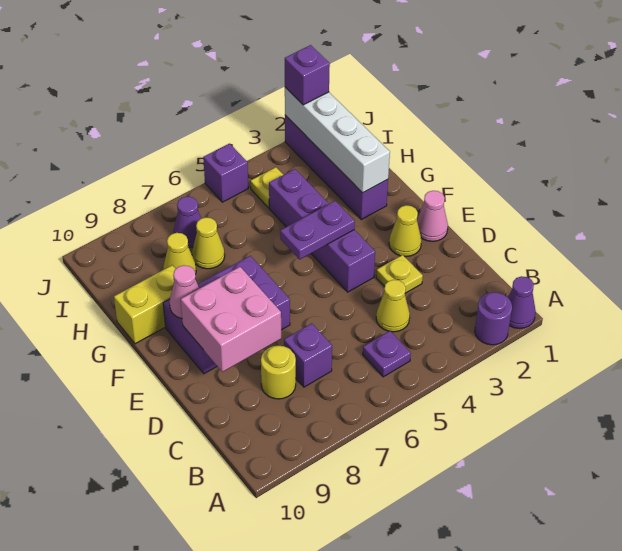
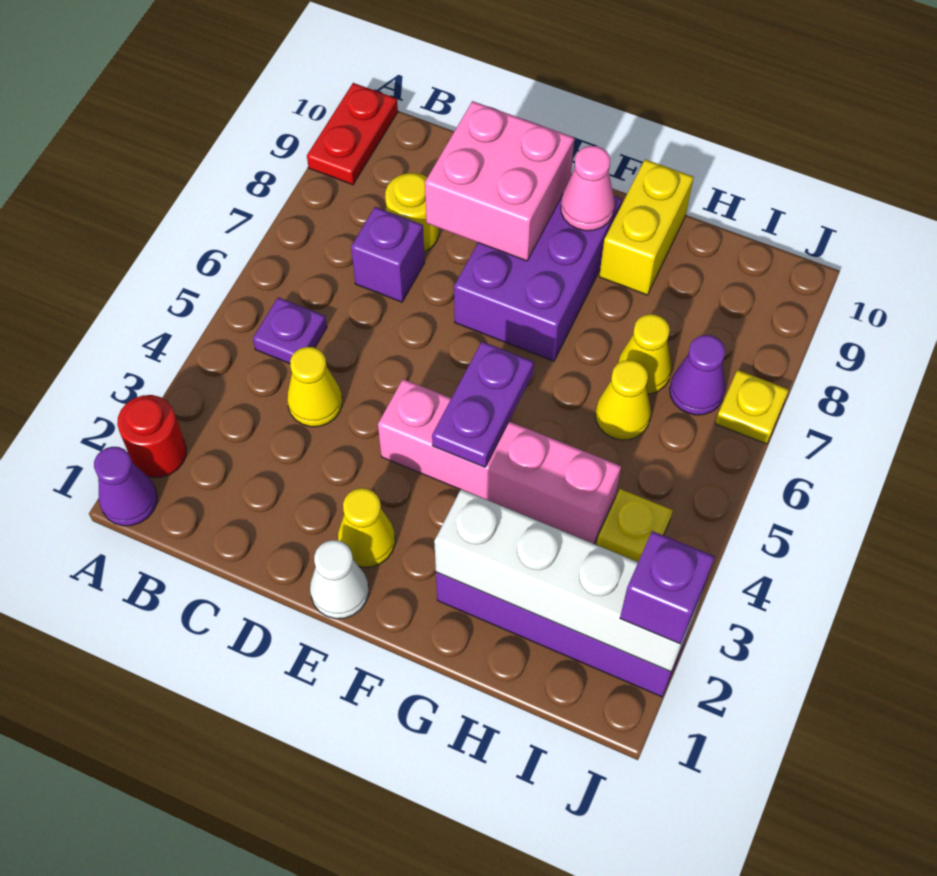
purple round brick A2 level 1 -> red round brick A2 level 1
none -> red plate A9:A10 level 1
yellow plate D3 level 1 -> yellow plate J7 level 1
pink cone E1 level 1 -> white cone E1 level 1
purple brick E4:H4 level 1 -> pink brick E4:H4 level 1
yellow cone H8 level 1 -> yellow cone H6 level 1
purple brick J5 level 1 -> none

